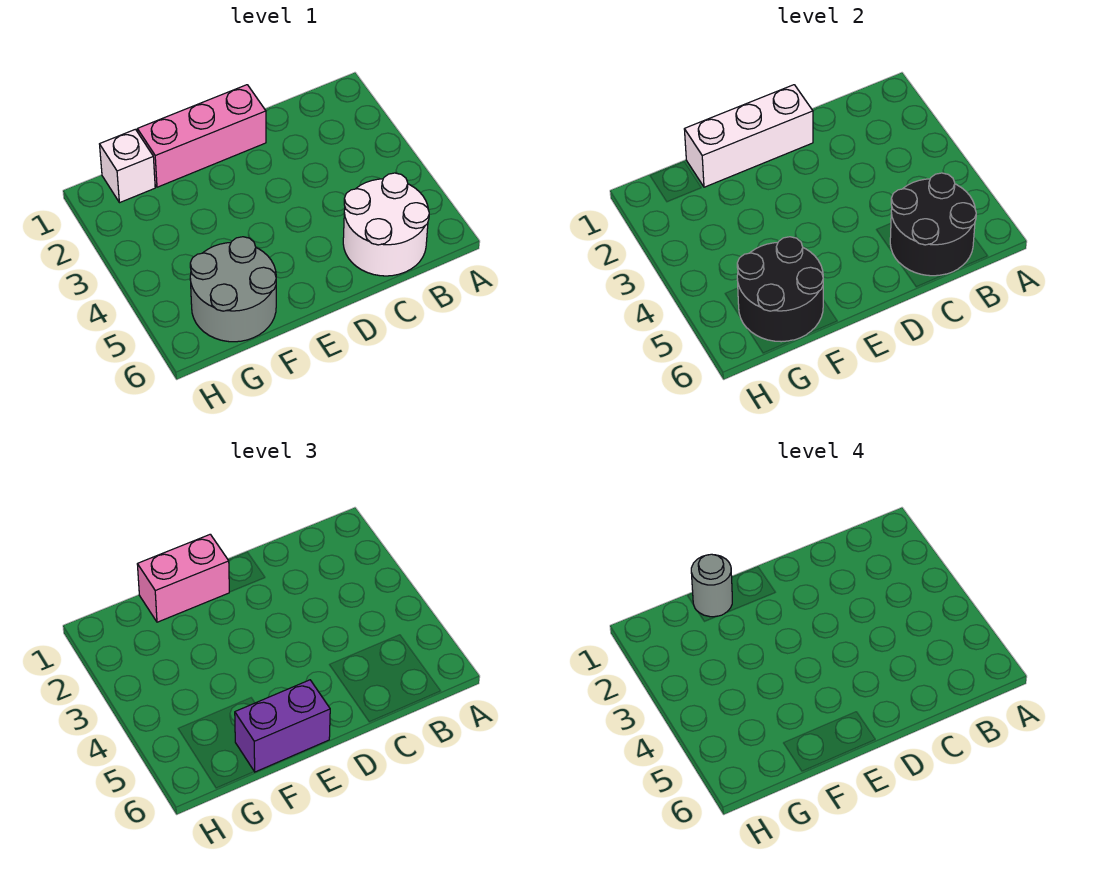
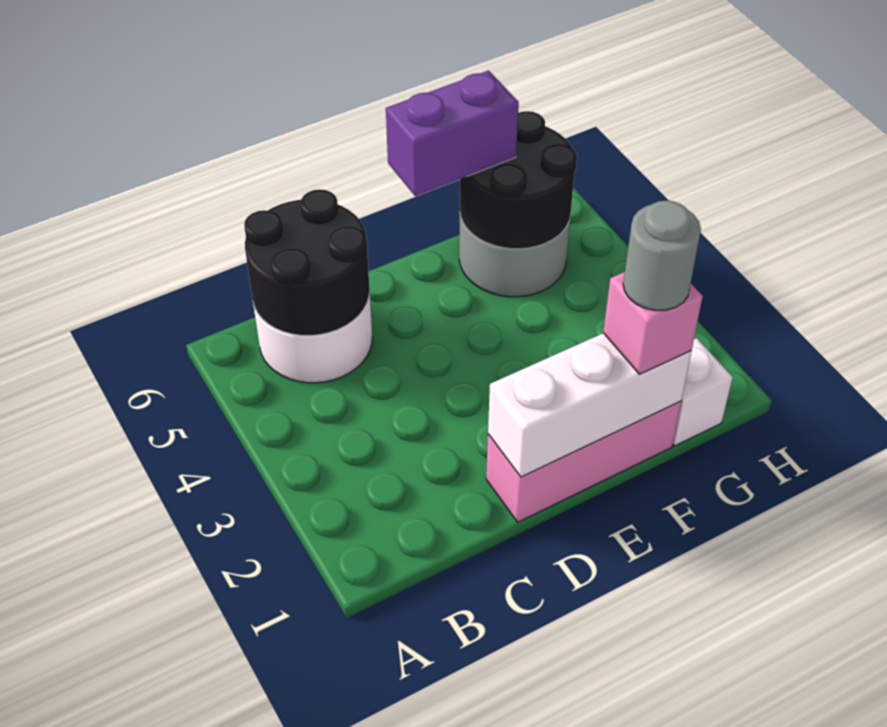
pink brick E1:F1 level 3 -> pink brick F1 level 3

